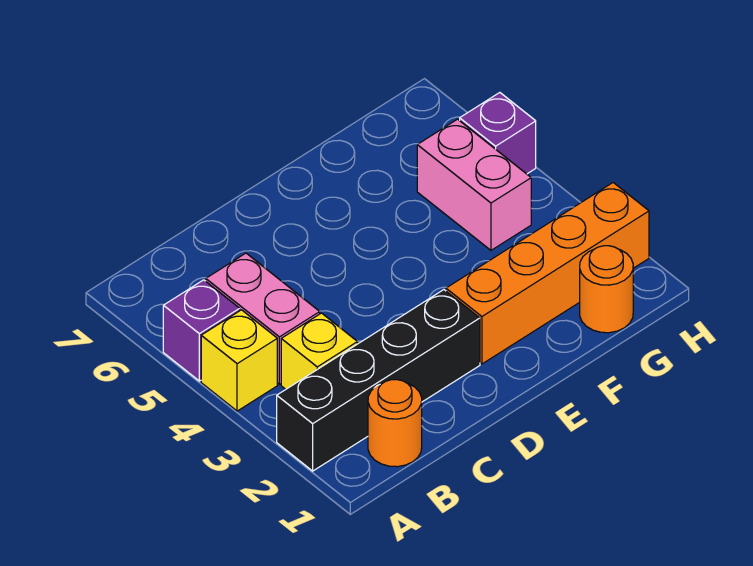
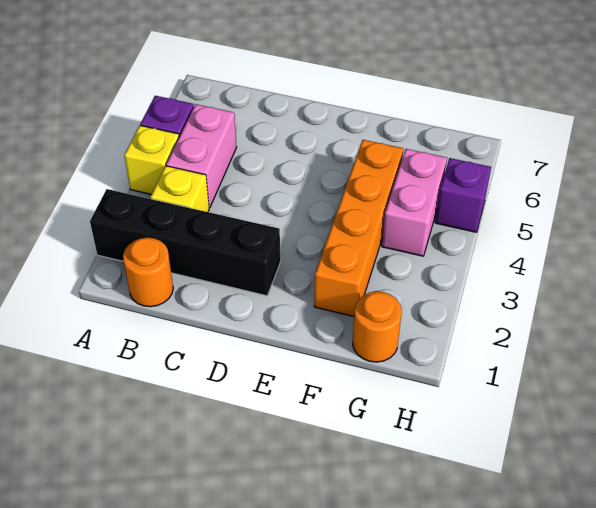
orange brick E2:H2 level 1 -> orange brick F2:F5 level 1

